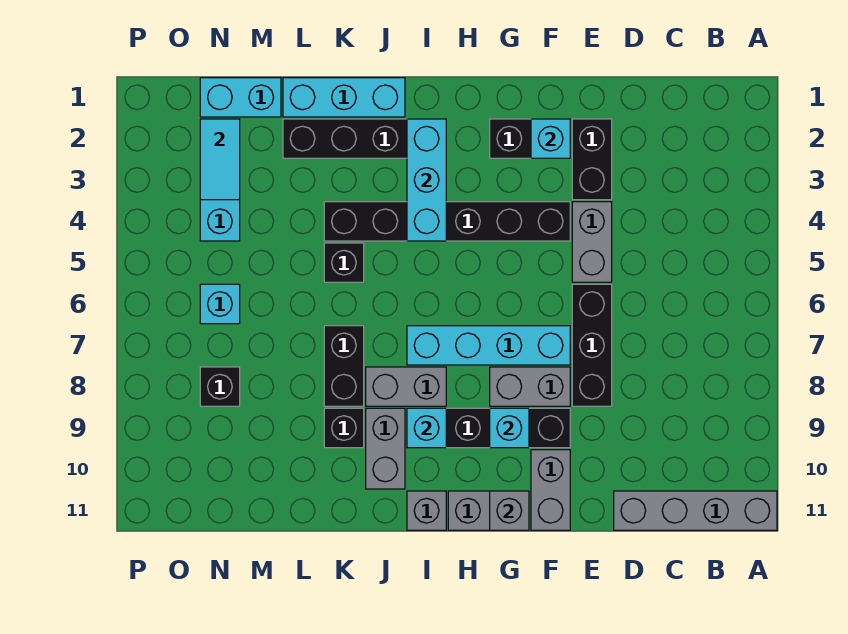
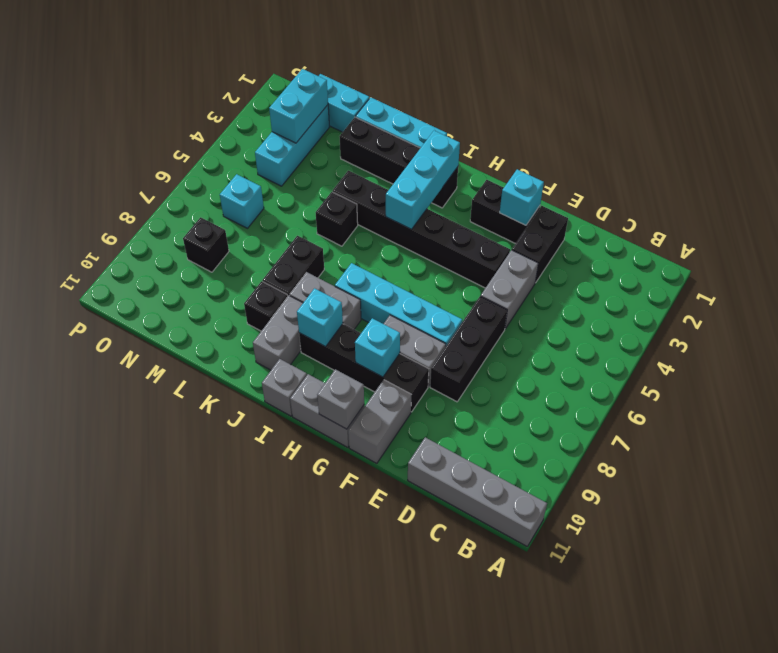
cyan tile N2:N3 level 2 -> cyan brick N2:N3 level 2

